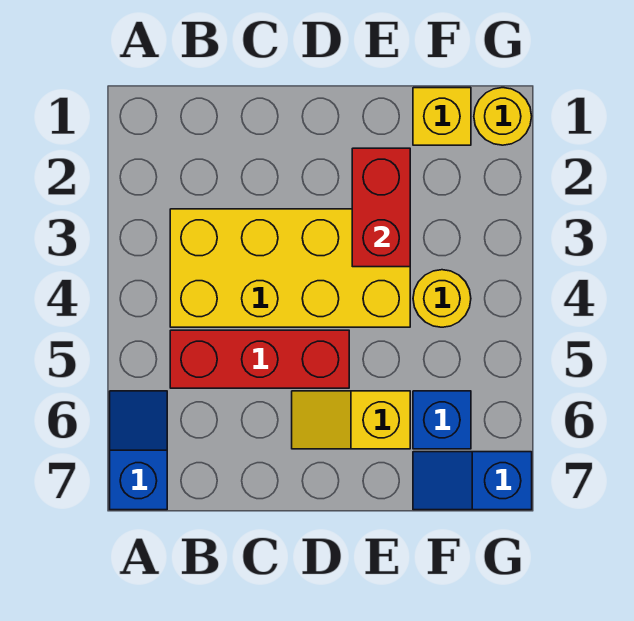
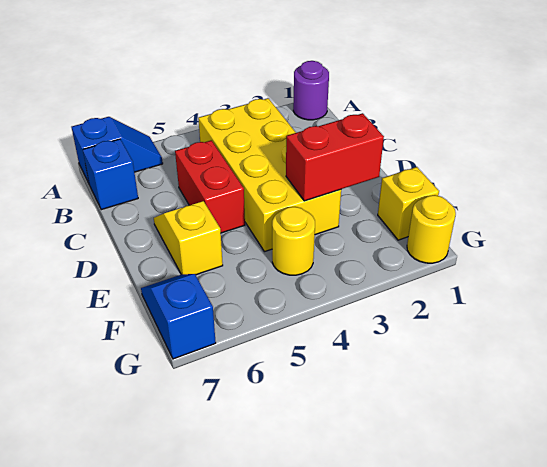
none -> purple round brick A1 level 1
red brick B5:D5 level 1 -> red brick C5:D5 level 1
blue brick F6 level 1 -> blue brick B7 level 1

